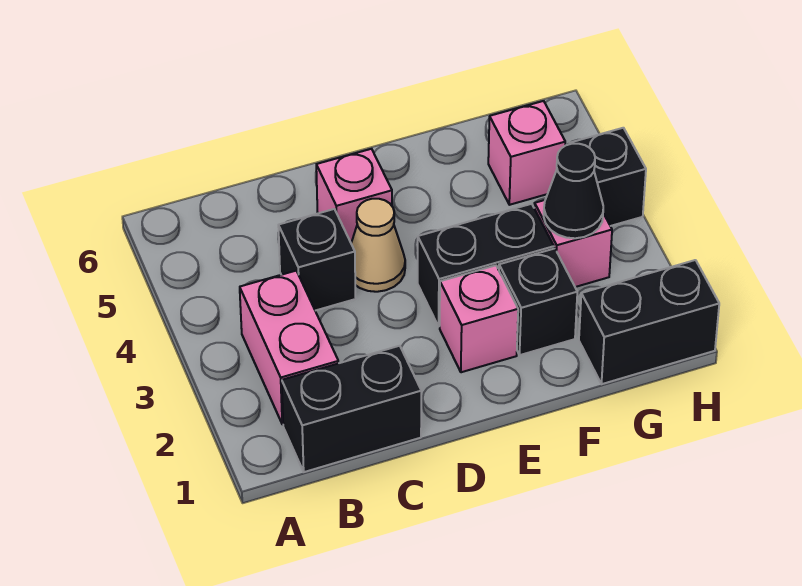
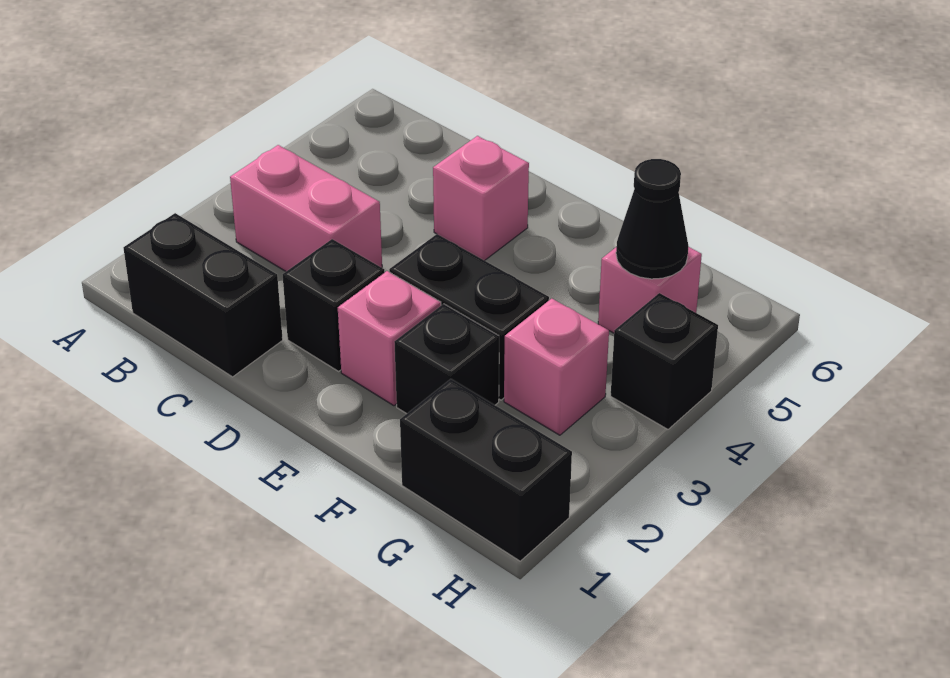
pink brick B2:B3 level 1 -> pink brick B3:C3 level 1
black brick C4 level 1 -> black brick D2 level 1
tan cone D4 level 1 -> none
black cone G3 level 2 -> black cone G5 level 2

